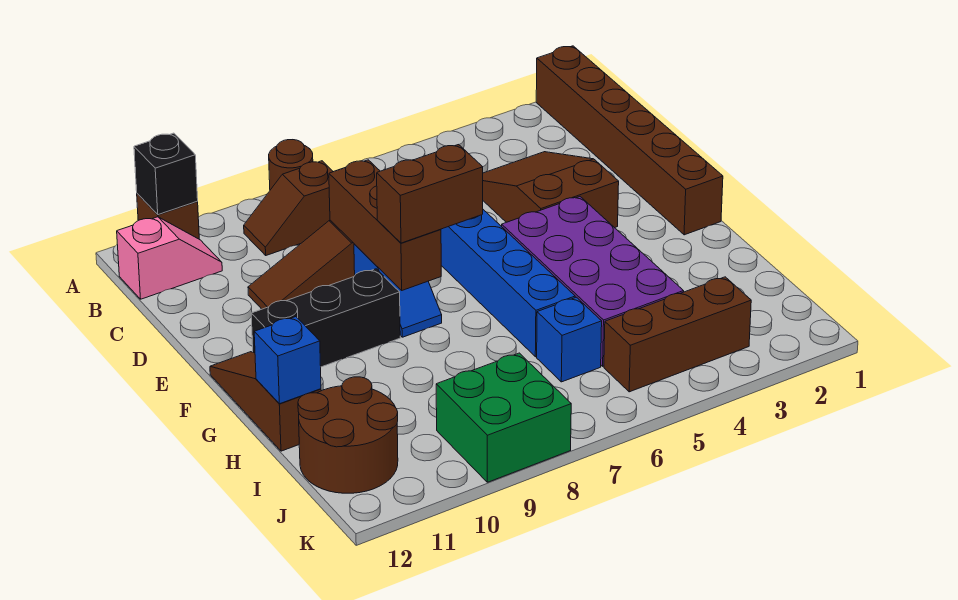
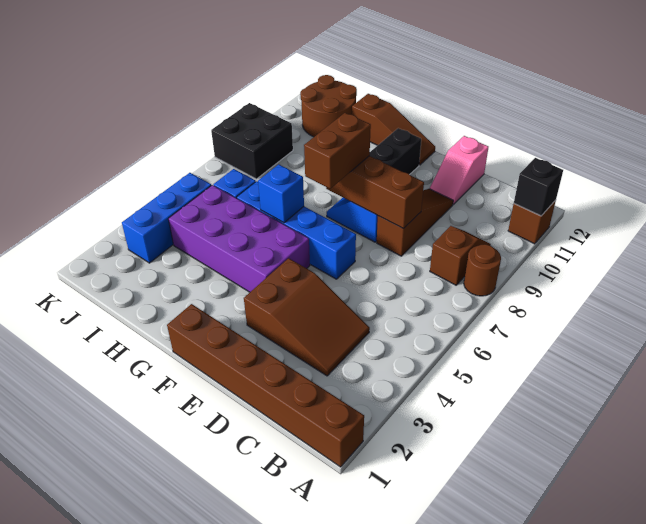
pink slope B11:B12 level 1 top 12 -> pink slope D11:D12 level 1 top 12
blue brick H12 level 2 -> blue brick G6 level 2
brown brick J3:J5 level 1 -> blue brick J3:J5 level 1
green brick J8:K9 level 1 -> black brick J8:K9 level 1

